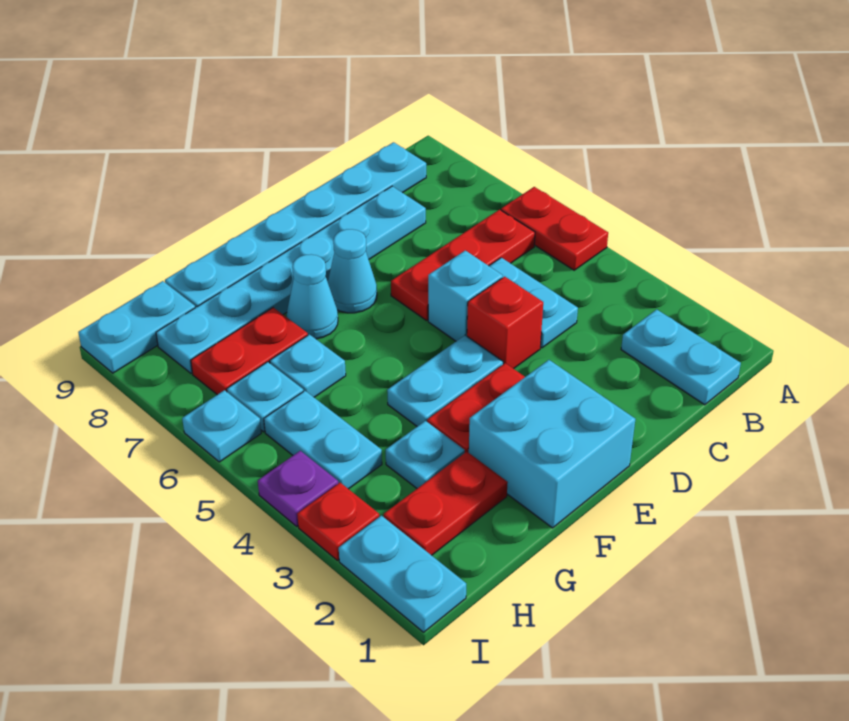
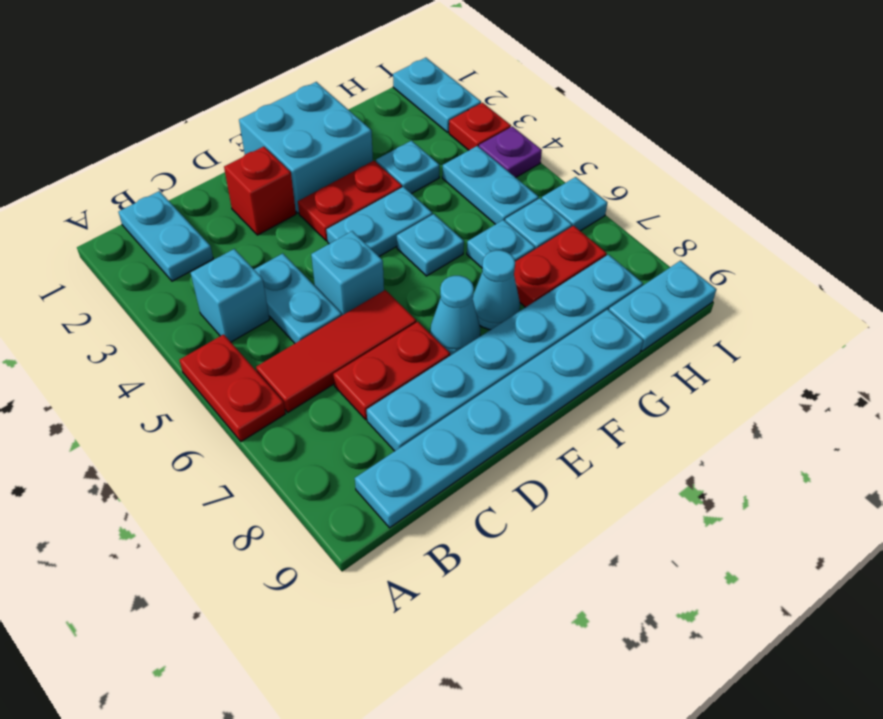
none -> cyan brick B4 level 1
red plate B6:D6 level 1 -> red tile B6:D6 level 1
red brick D4 level 1 -> red brick D2 level 1
none -> cyan plate F5 level 1
red plate G2:H2 level 1 -> red plate C7:D7 level 1

